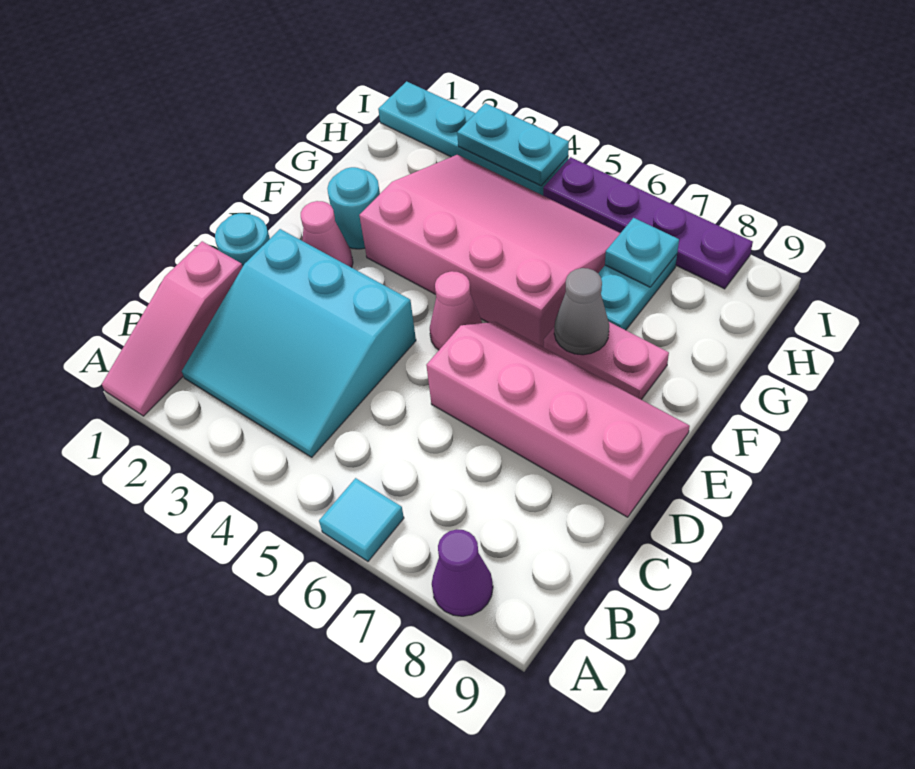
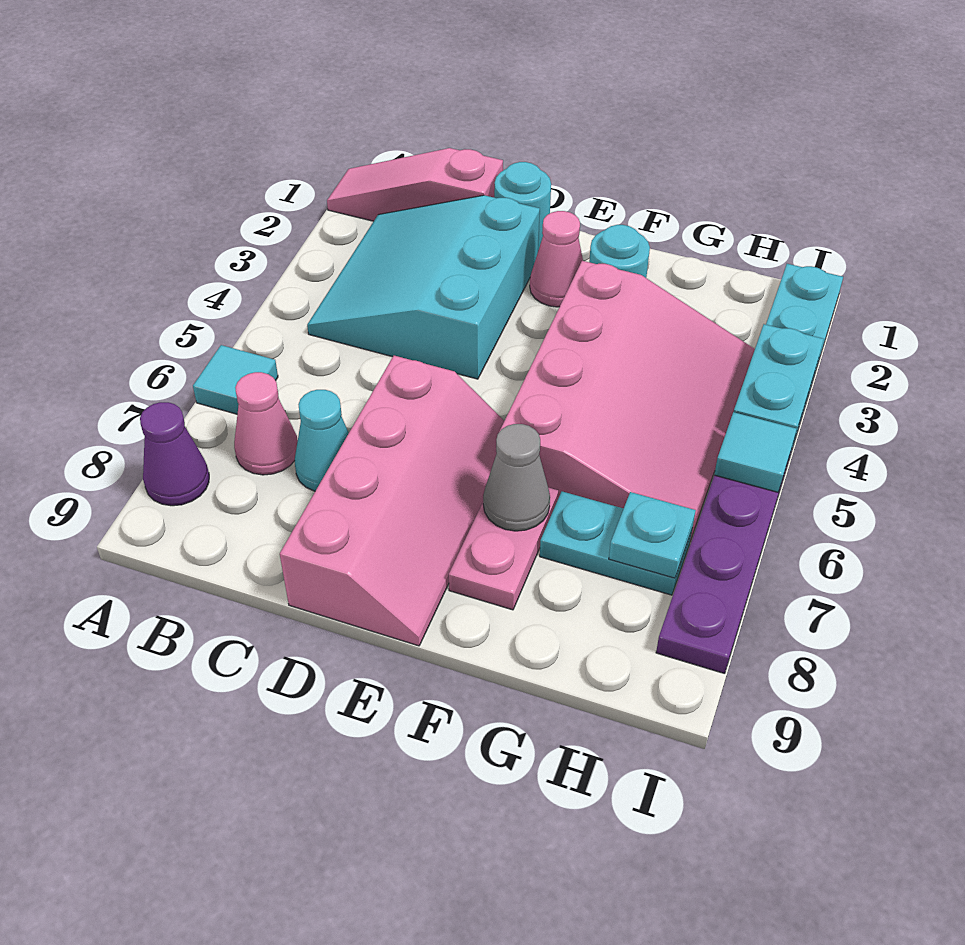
none -> cyan cone C7 level 1
pink cone E5 level 1 -> pink cone B7 level 1
none -> cyan tile I5 level 2

